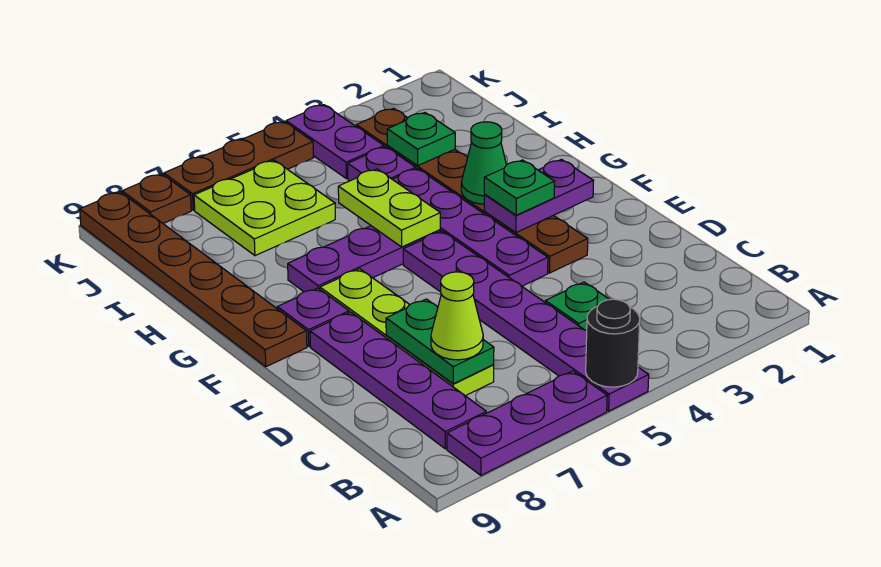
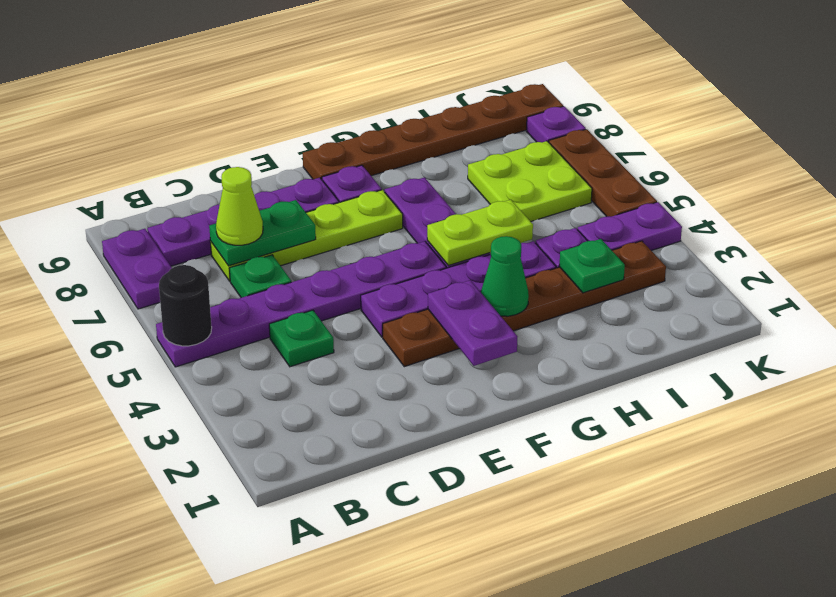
purple plate A6:A8 level 1 -> purple plate A7:A8 level 1
green plate F3 level 3 -> green plate C6 level 1
brown plate K8 level 1 -> purple plate K8 level 1

